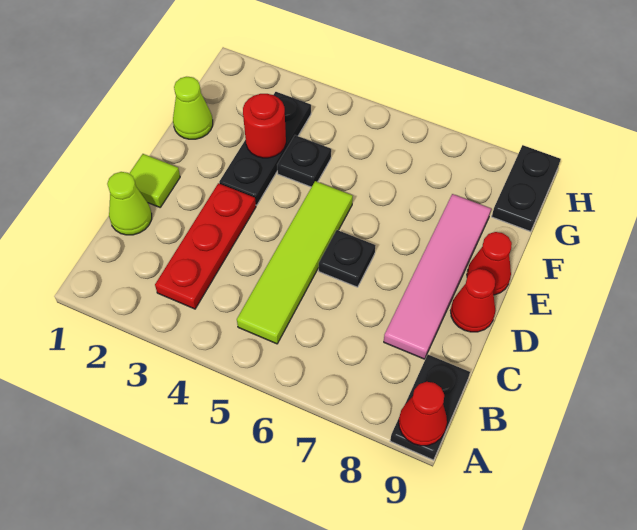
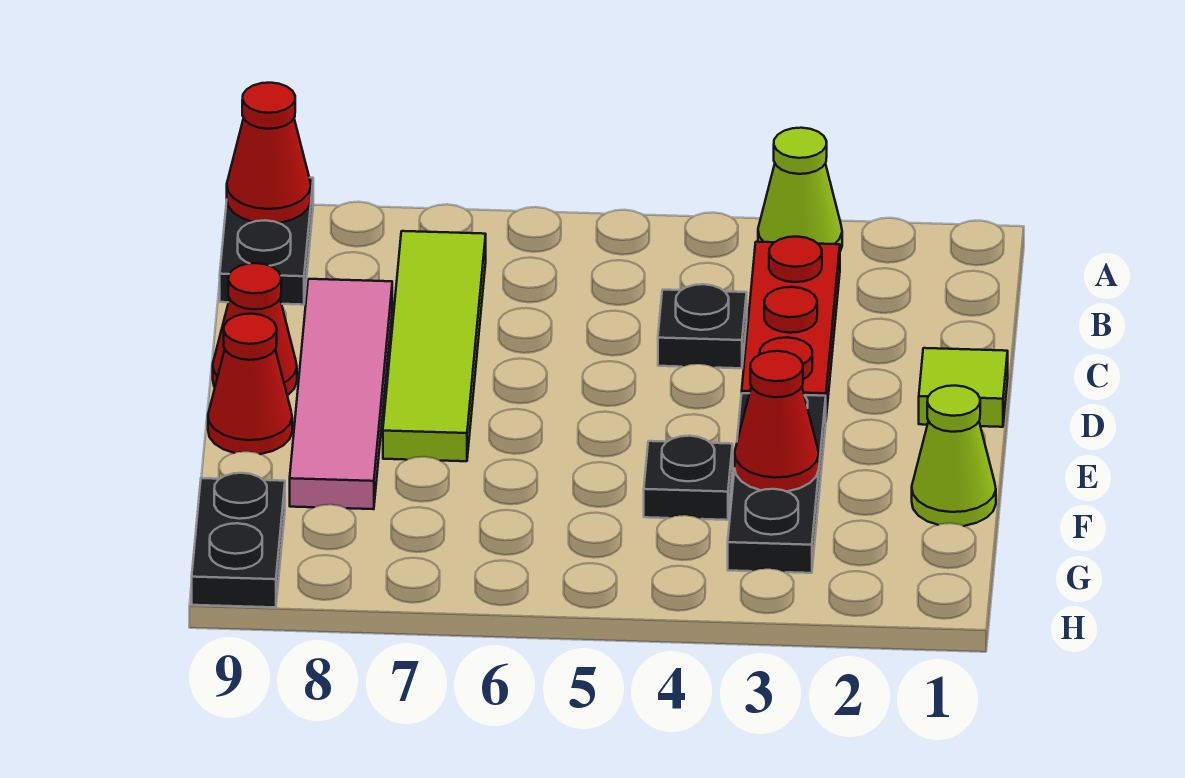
lime tile B5:E5 level 1 -> lime tile B7:E7 level 1
lime cone C1 level 1 -> lime cone A3 level 1
black plate D6 level 1 -> black plate C4 level 1
red round brick F3 level 2 -> red cone F3 level 2

